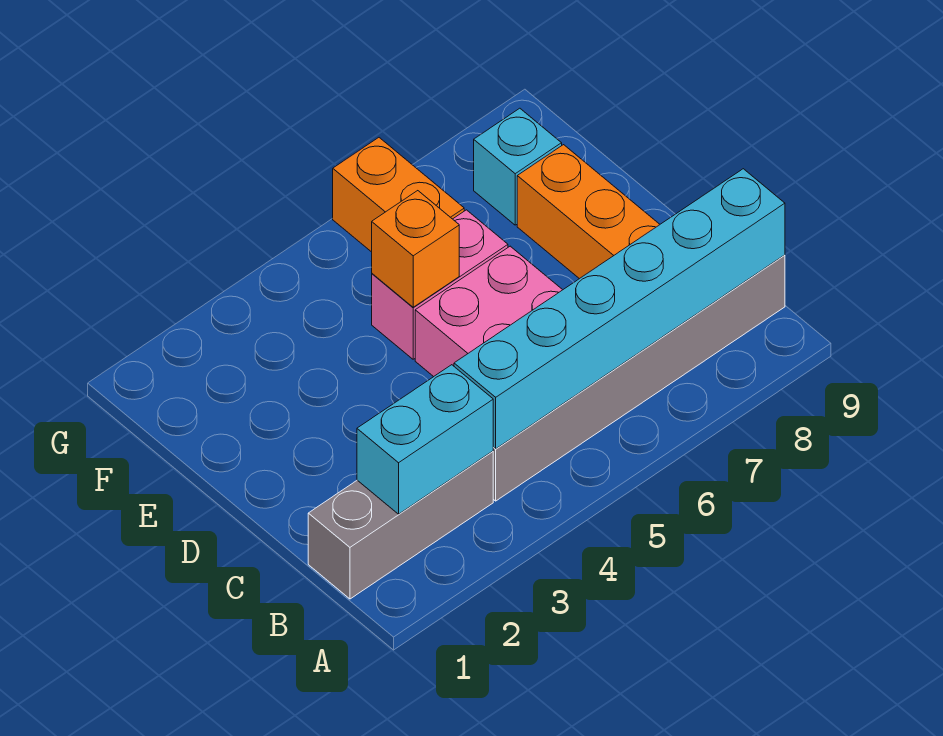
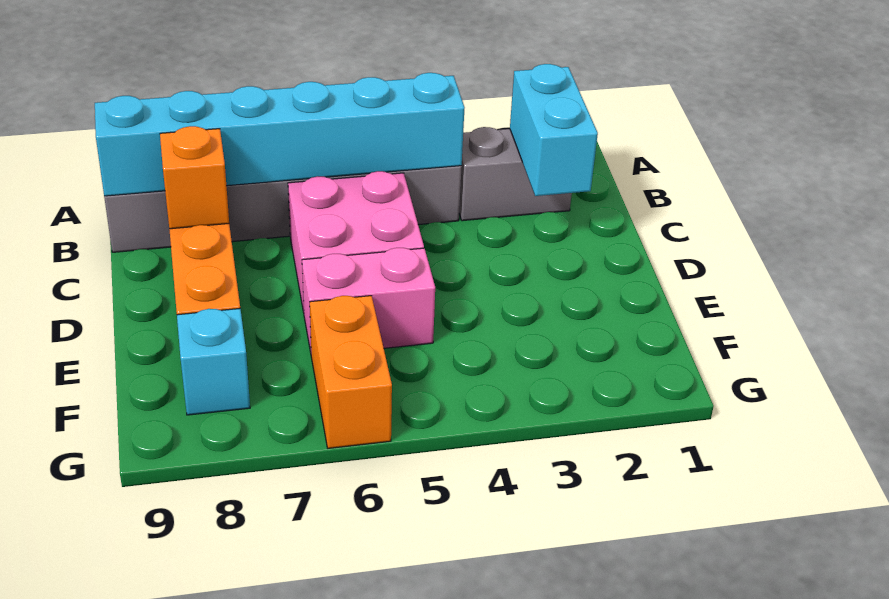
grey brick B1:B3 level 1 -> grey brick B2:B3 level 1
cyan brick B2:B3 level 2 -> cyan brick B2:C2 level 2
orange brick E5 level 2 -> orange brick C8 level 2

